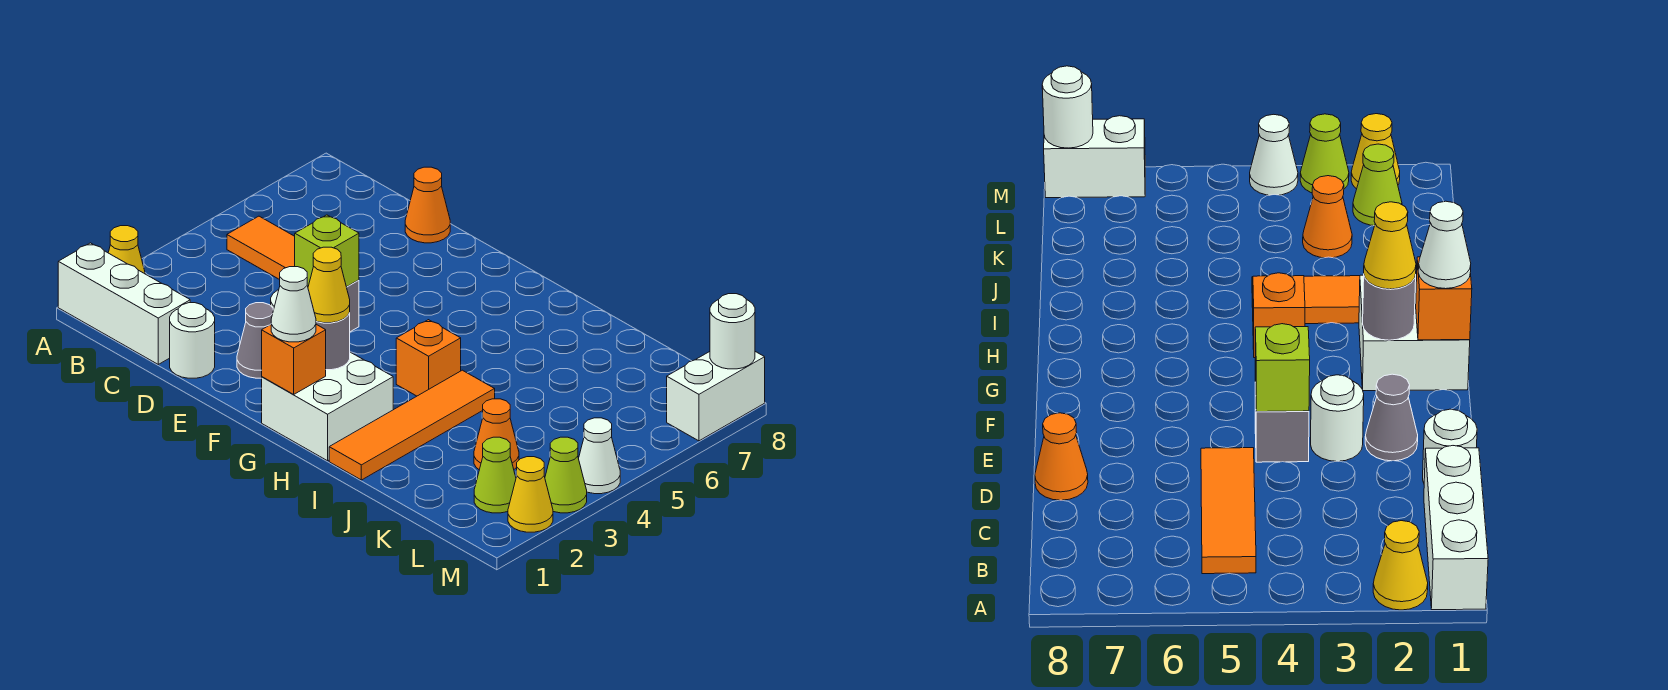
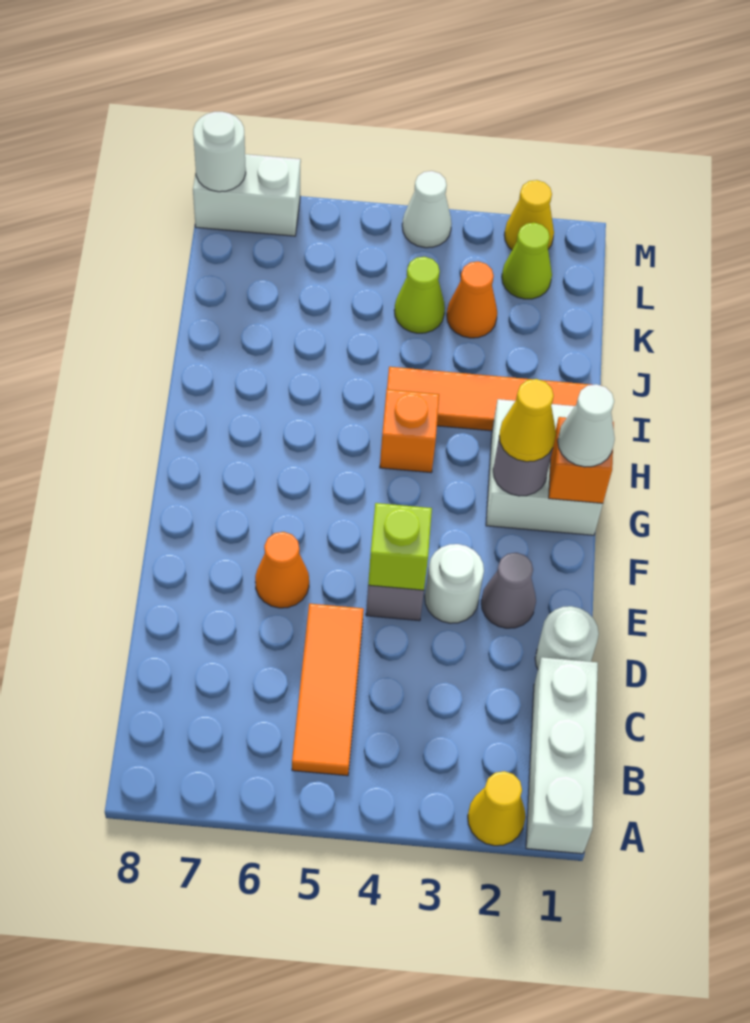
orange cone D8 level 1 -> orange cone E6 level 1
lime cone M3 level 1 -> lime cone K4 level 1

